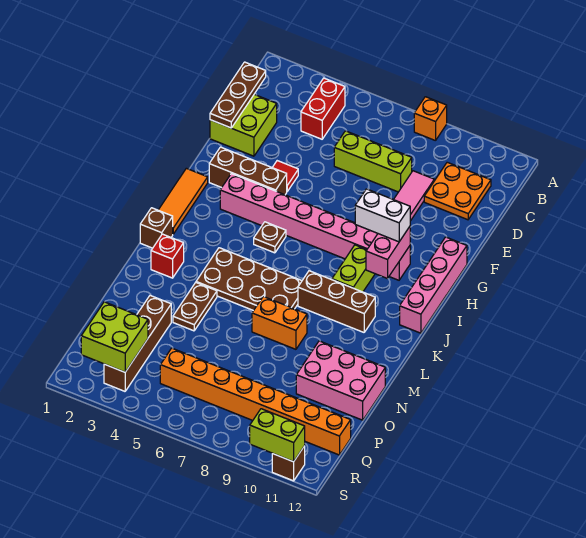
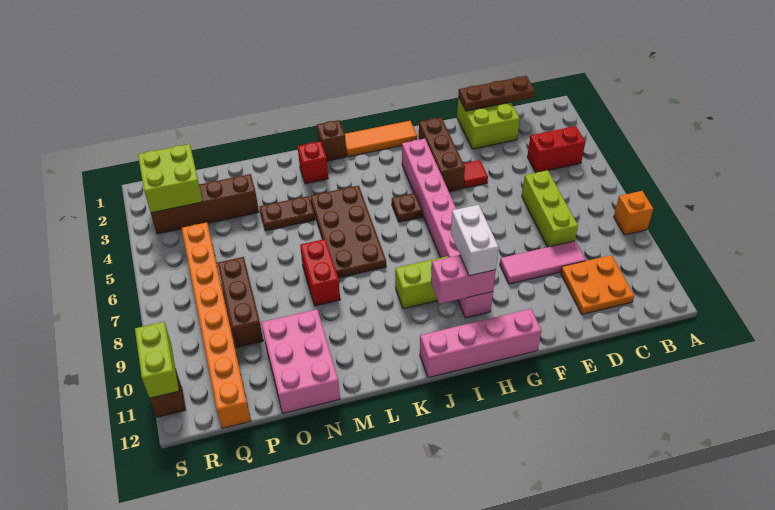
brown brick K8:K10 level 1 -> brown brick P7:P9 level 1
orange brick M7:M8 level 1 -> red brick M7:M8 level 1

